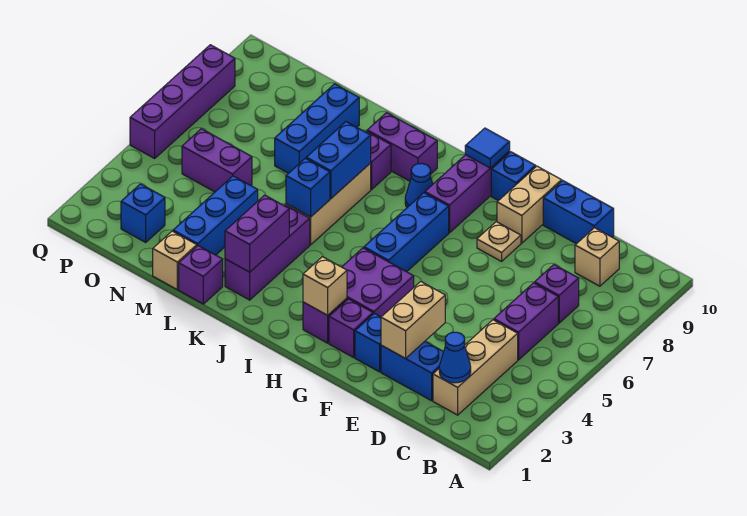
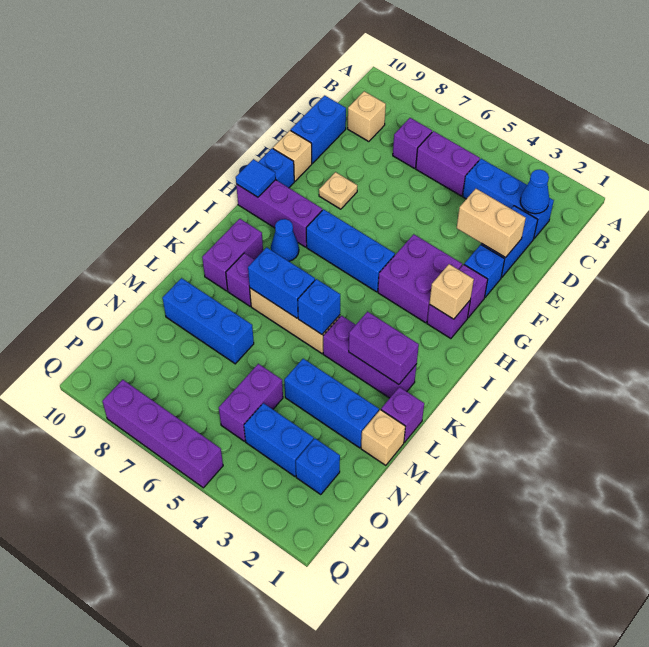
tan brick C2:C4 level 1 -> blue brick C2:C4 level 1
tan brick F9:F10 level 1 -> tan brick F10 level 1
none -> blue brick O3:O4 level 1

